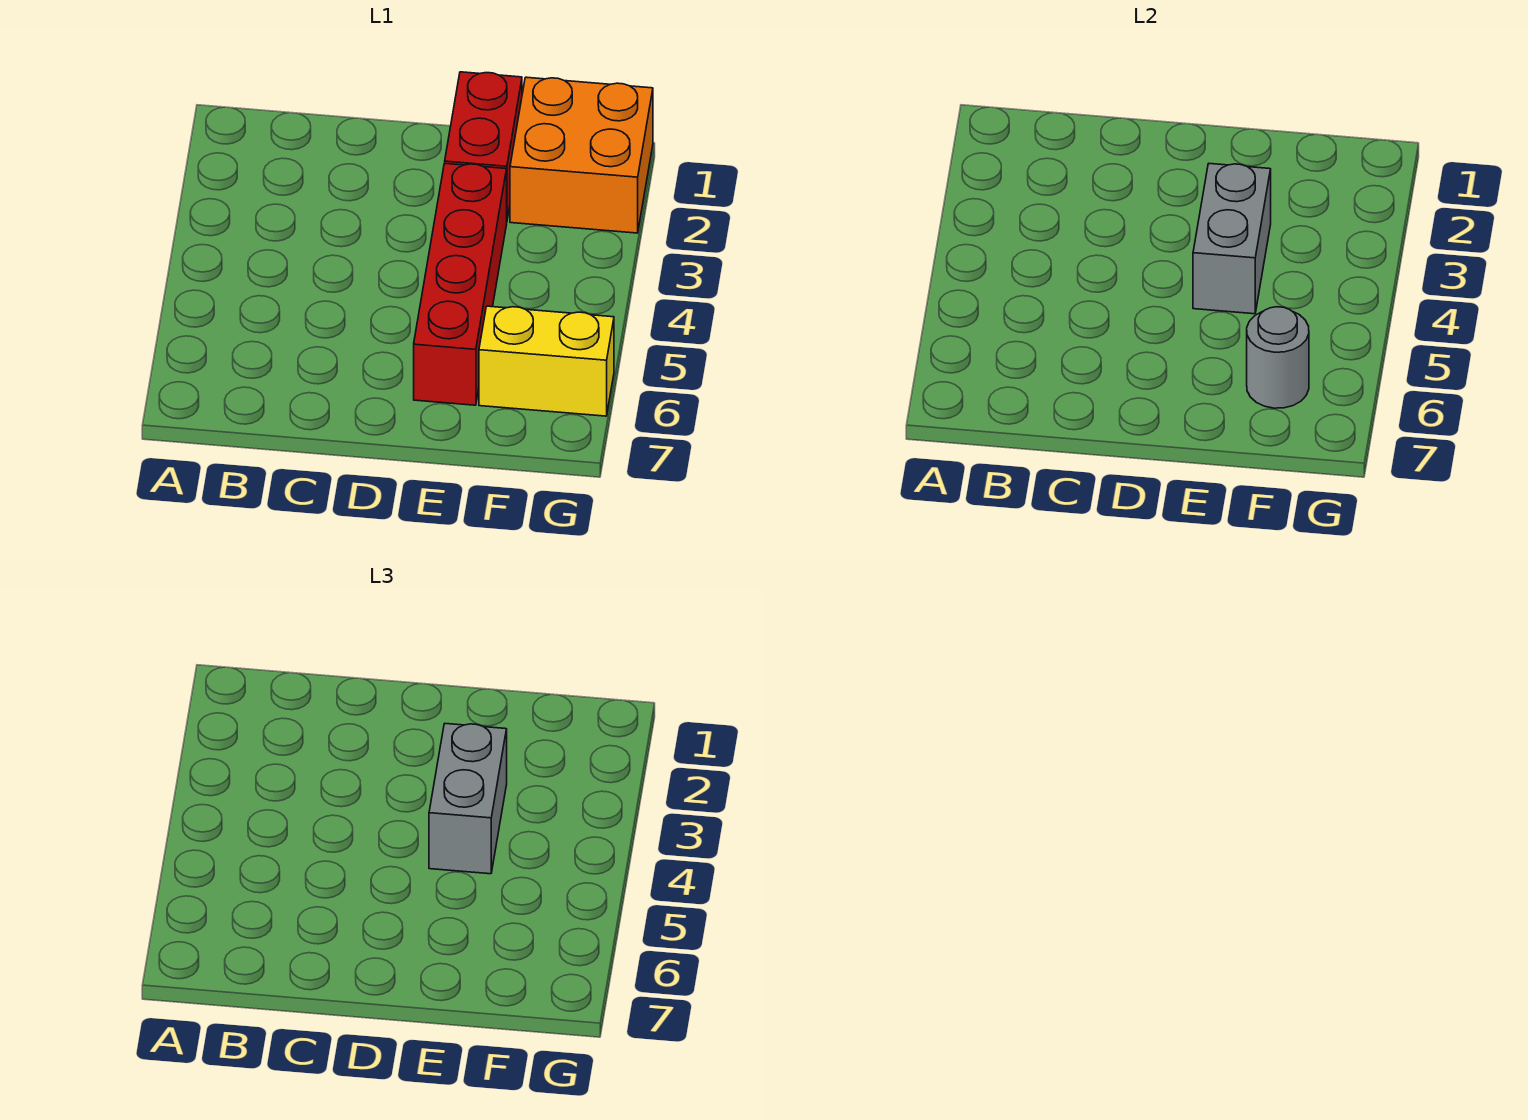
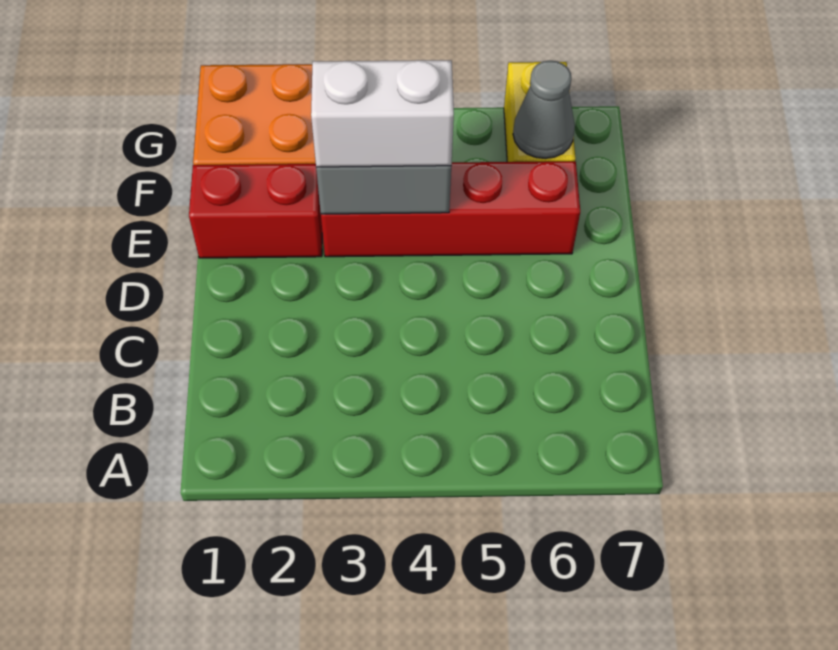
grey brick E3:E4 level 3 -> white brick E3:E4 level 3
grey round brick F6 level 2 -> grey cone F6 level 2

